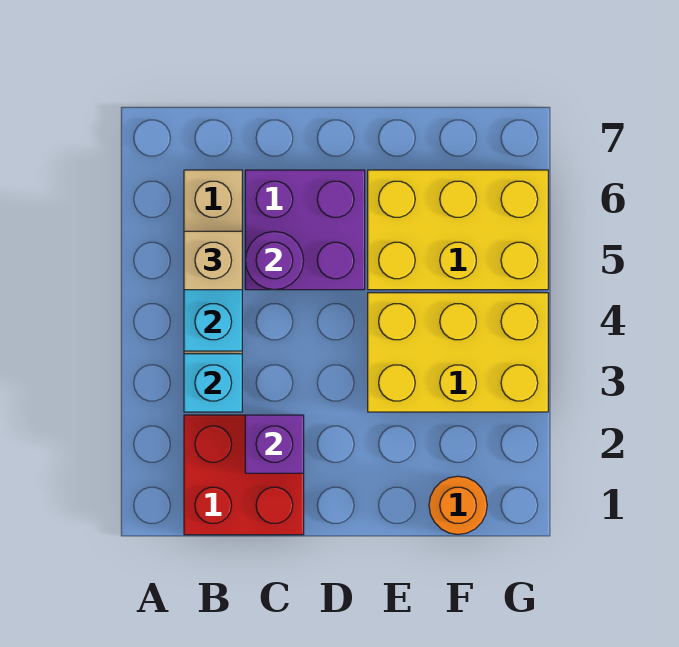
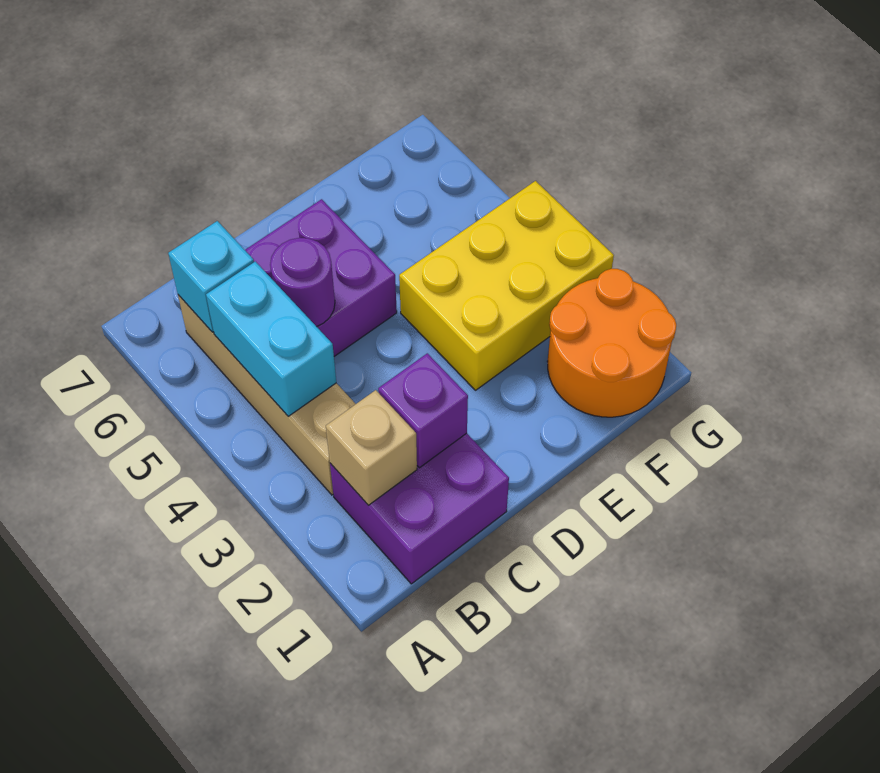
red brick B1:C2 level 1 -> purple brick B1:C2 level 1
cyan brick B3 level 2 -> cyan brick B6 level 2
tan brick B5 level 3 -> tan brick B2 level 2
yellow brick E5:G6 level 1 -> none
orange round brick F1 level 1 -> orange round brick F1:G2 level 1

